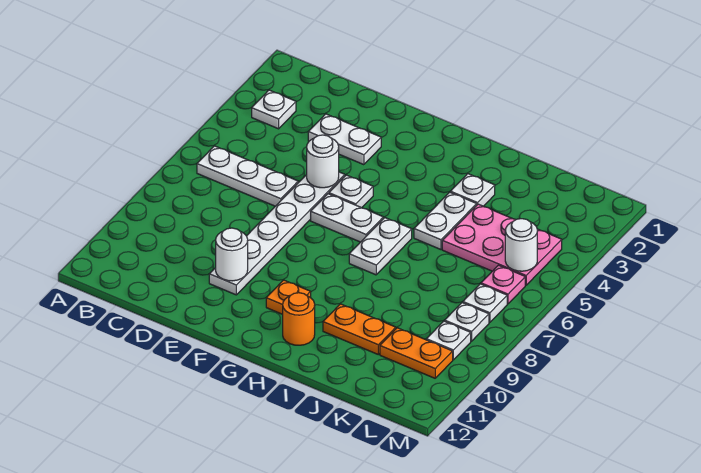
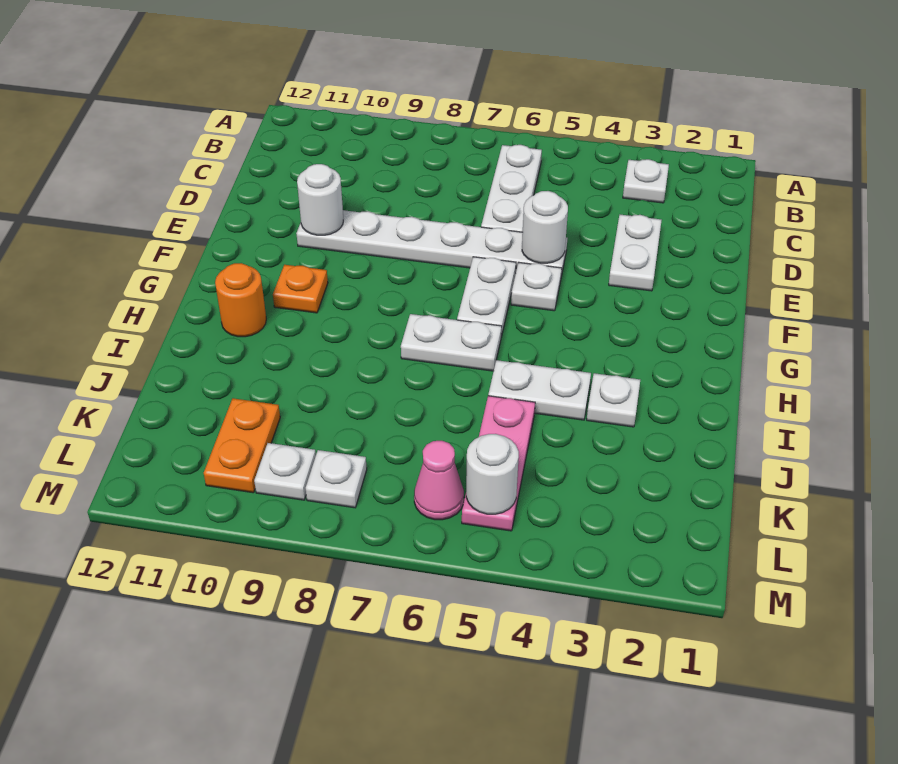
orange plate I10:J10 level 1 -> none
pink plate J4:L5 level 1 -> pink plate J5:L5 level 1
pink plate L6 level 1 -> pink cone L6 level 1
white plate L7 level 1 -> none

